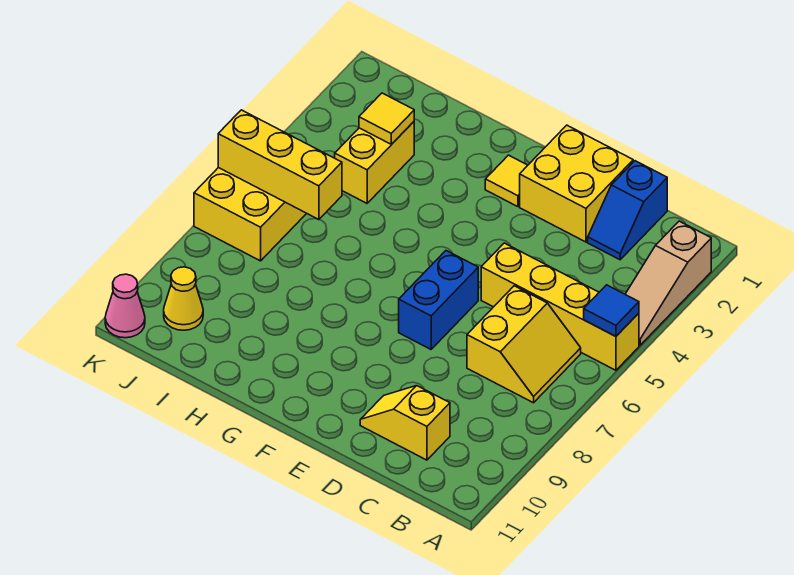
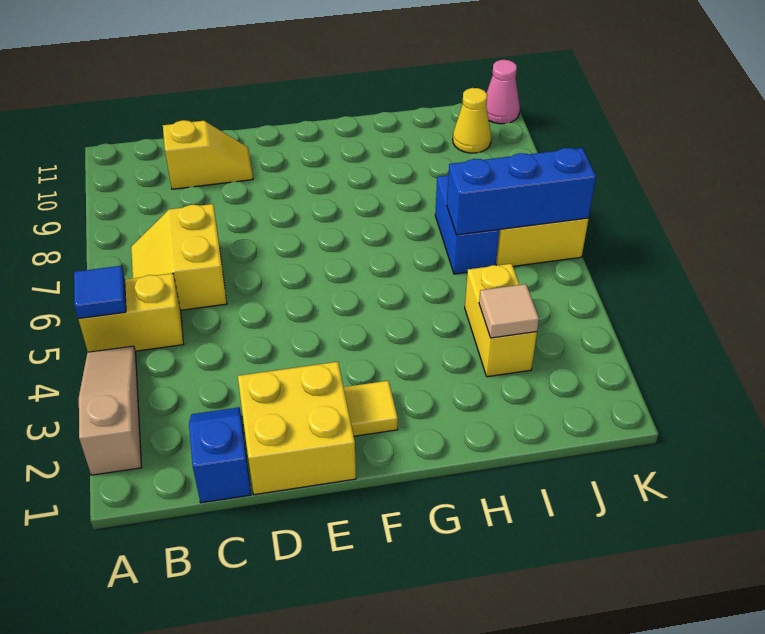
yellow brick A5:D5 level 1 -> yellow brick A5:B5 level 1
blue brick E6:E7 level 1 -> blue brick I6:I7 level 1
yellow tile I3 level 2 -> tan tile I3 level 2
yellow brick I6:K6 level 2 -> blue brick I6:K6 level 2

